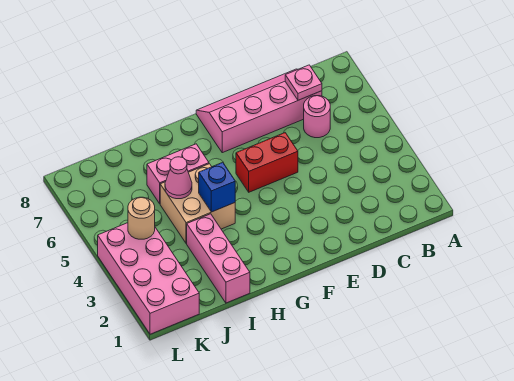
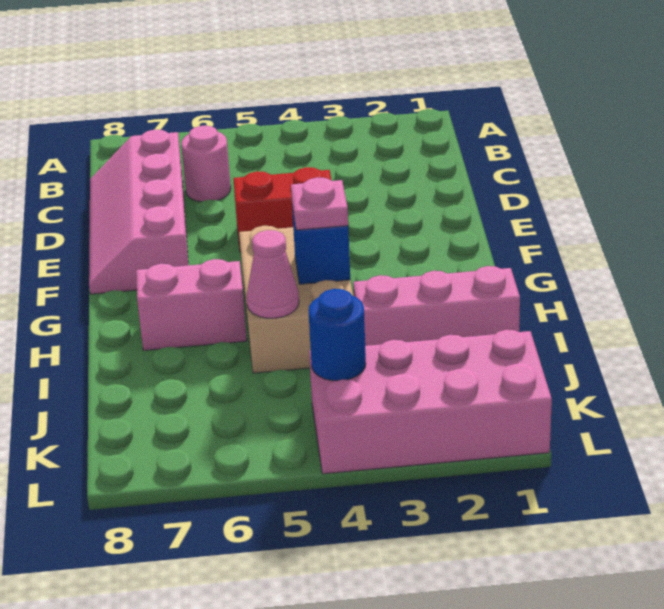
pink plate C7 level 2 -> pink plate H4 level 3
red brick E5:F5 level 1 -> red brick E4:E5 level 1
tan brick H4:I5 level 1 -> tan brick G4:I5 level 1
pink brick H6:I6 level 1 -> pink brick H6:H7 level 1
tan round brick K4 level 2 -> blue round brick K4 level 2

